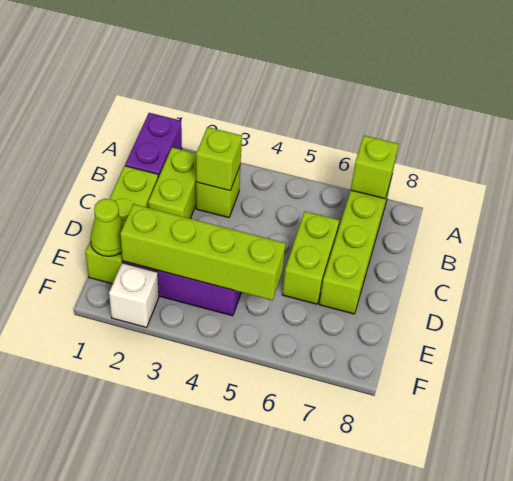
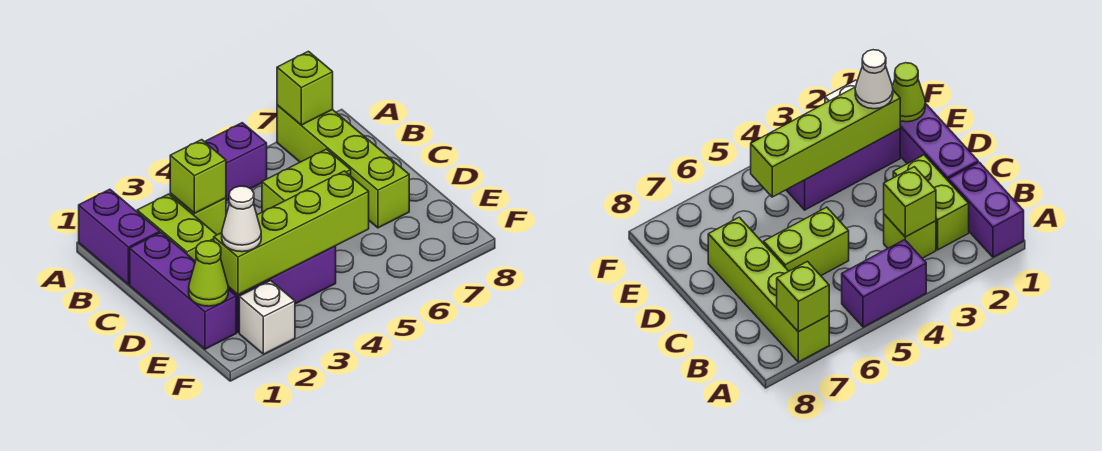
none -> purple brick A4:A5 level 1
lime brick C1:E1 level 1 -> purple brick C1:E1 level 1
lime brick C6:D6 level 1 -> lime brick C5:C6 level 1
none -> white cone E2 level 3

